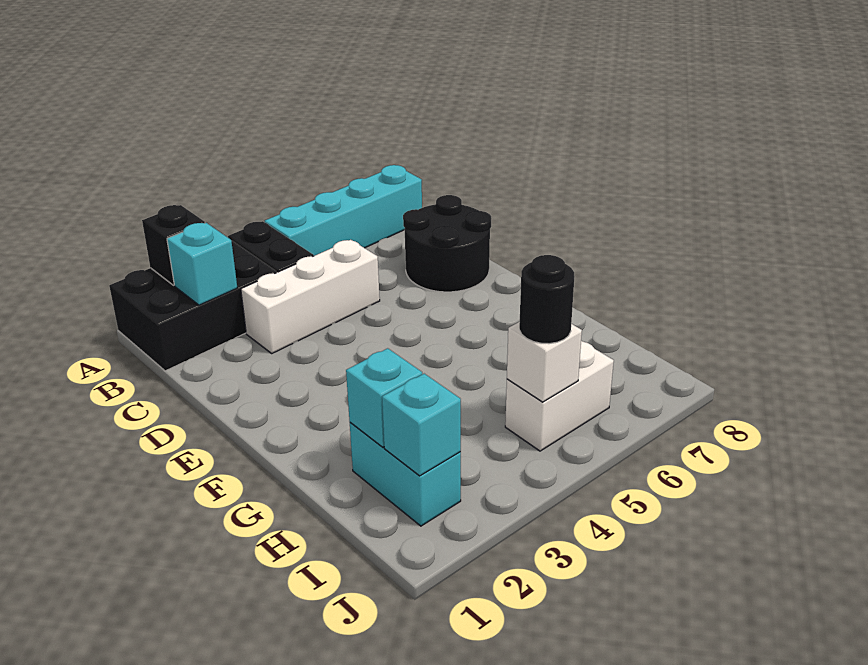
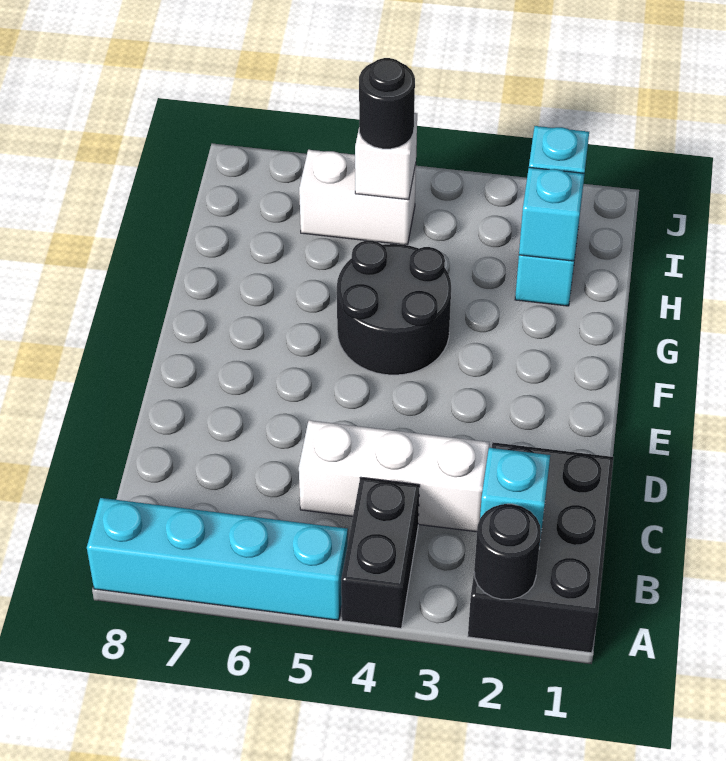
black brick A1:B3 level 1 -> black brick A1:C2 level 1
black brick A2 level 2 -> black round brick A2 level 2
black round brick C7:D8 level 1 -> black round brick F4:G5 level 1

